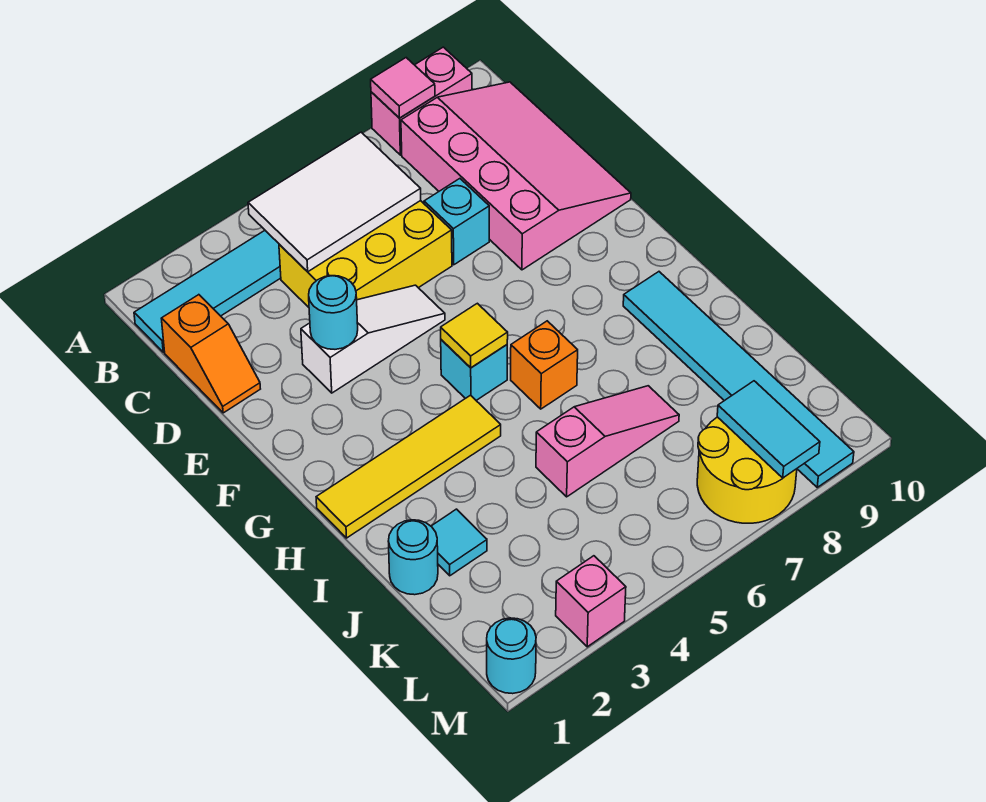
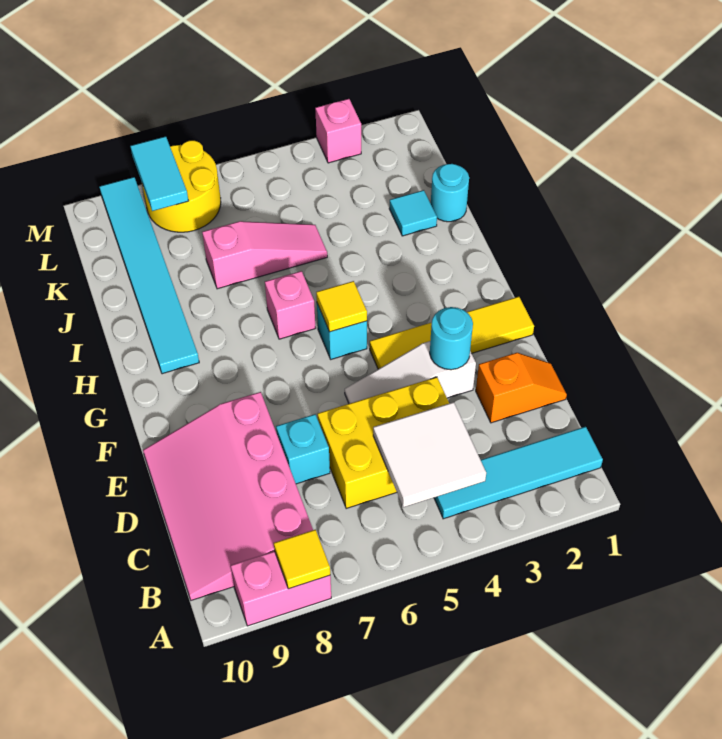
pink tile A8 level 2 -> yellow tile A8 level 2
white tile B4:C6 level 2 -> white tile B4:C5 level 2
orange slope C1:D1 level 1 top C -> orange slope D1:D2 level 1 top 2
yellow tile H1:H4 level 1 -> yellow tile F1:F4 level 1
orange brick H6 level 1 -> pink brick H6 level 1
pink slope J5:J7 level 1 top 5 -> pink slope J5:J7 level 1 top 7
cyan round brick M1 level 1 -> none

